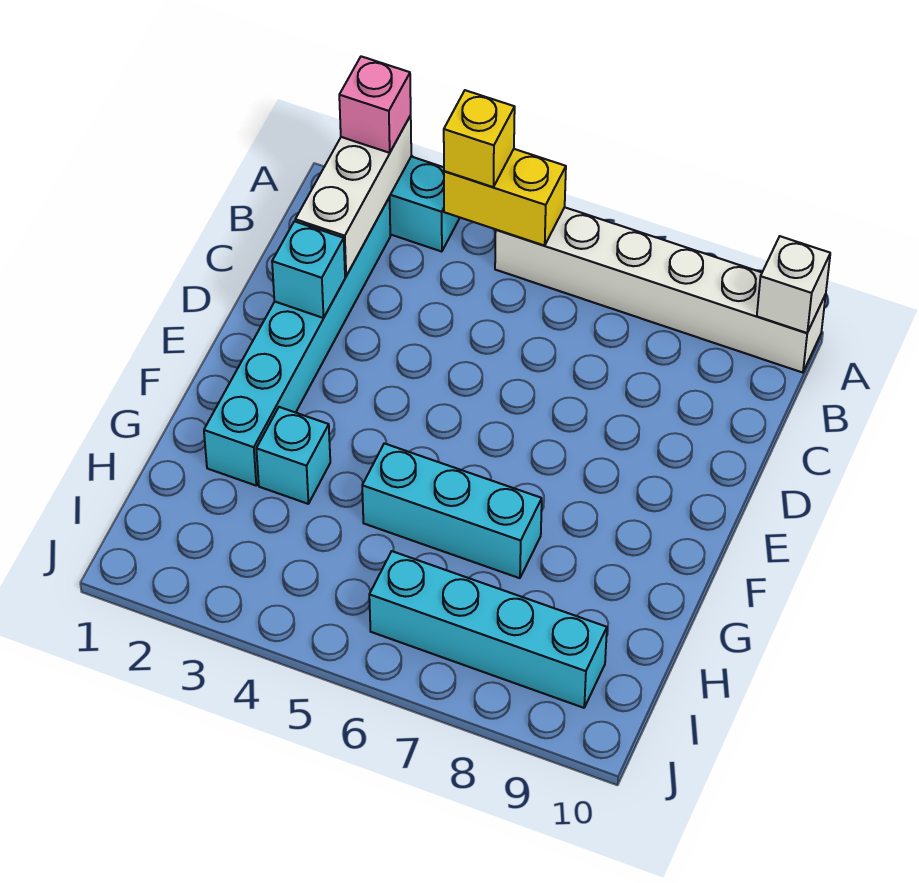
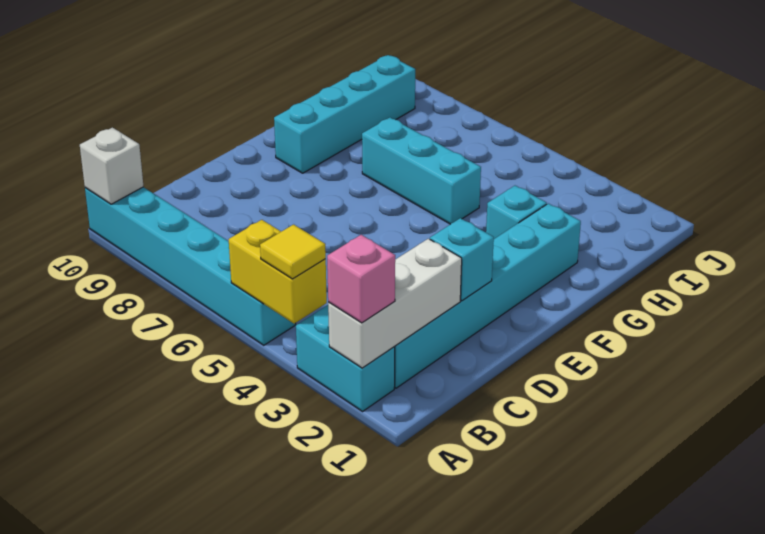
yellow brick A4 level 3 -> yellow tile A4 level 3
white brick A5:A10 level 1 -> cyan brick A5:A10 level 1
cyan brick I6:I9 level 1 -> cyan brick F9:I9 level 1

